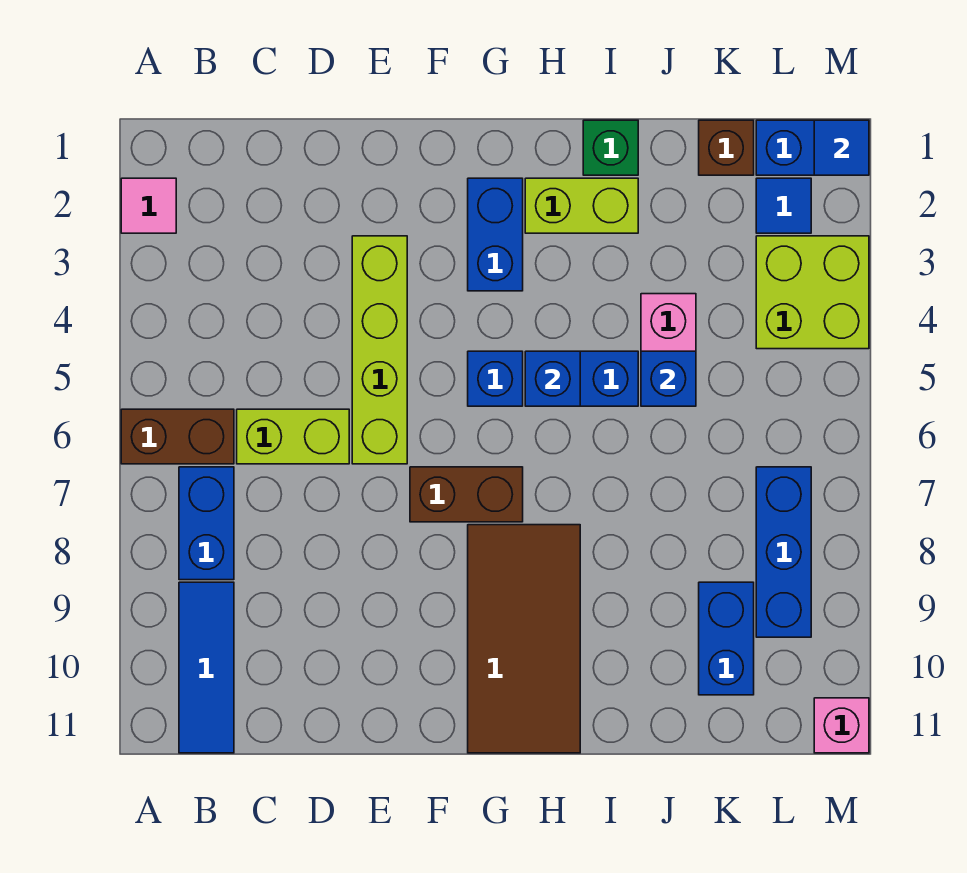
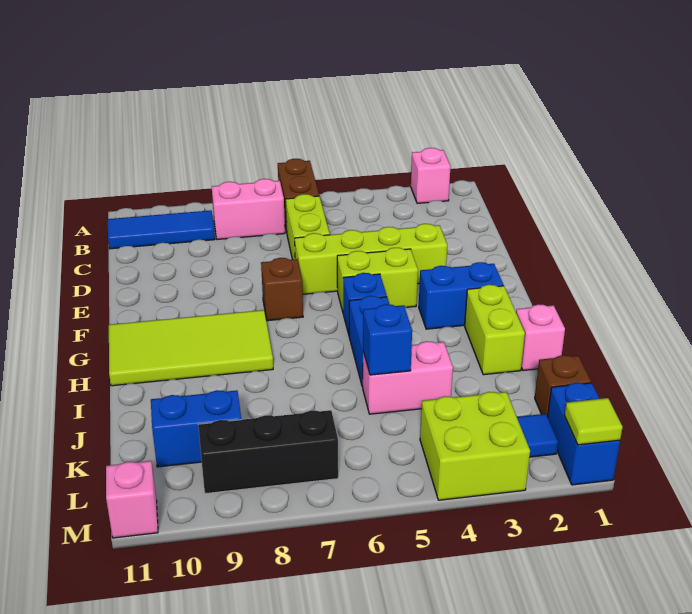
pink tile A2 level 1 -> pink brick A2 level 1
blue brick B7:B8 level 1 -> pink brick B7:B8 level 1
none -> lime brick F4:F5 level 1
brown brick F7:G7 level 1 -> brown brick F7 level 1
brown tile G8:H11 level 1 -> lime tile G8:H11 level 1
blue brick H5 level 2 -> none
green brick I1 level 1 -> pink brick I1 level 1
blue brick L7:L9 level 1 -> black brick L7:L9 level 1
blue tile M1 level 2 -> lime tile M1 level 2

